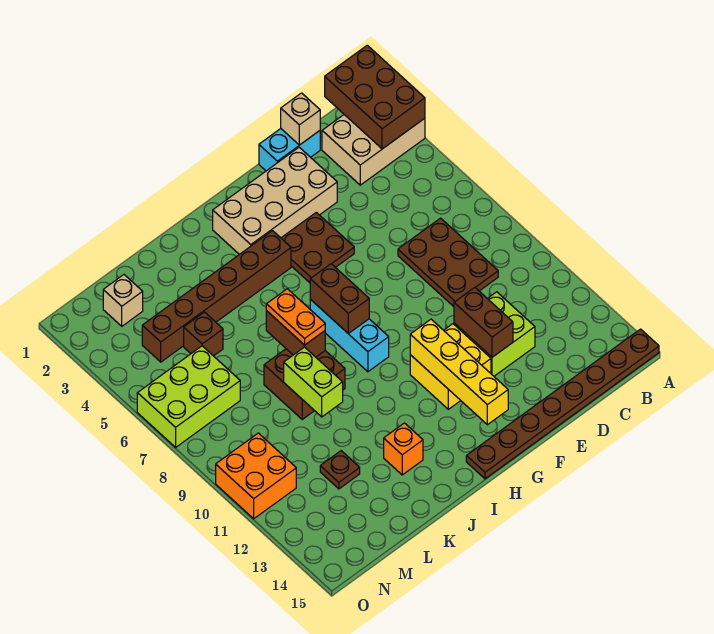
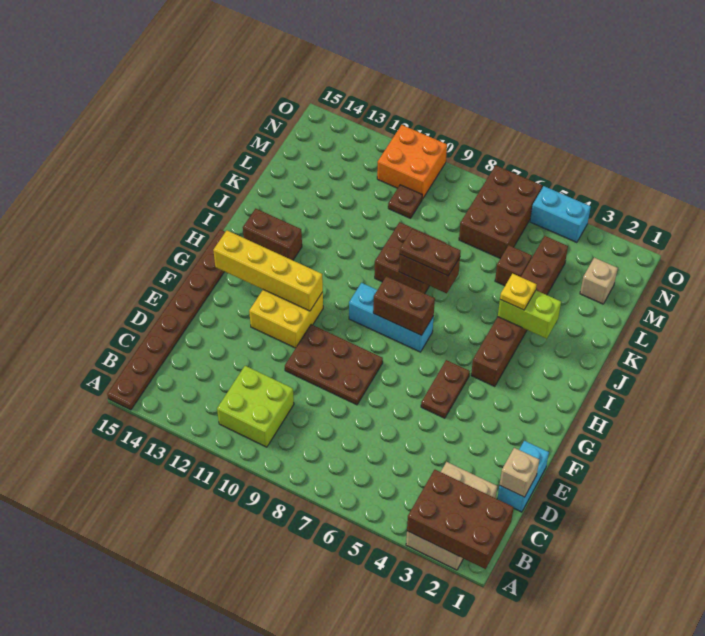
brown plate C7:D9 level 1 -> brown plate E8:F10 level 1
lime brick D11:E12 level 1 -> lime brick B10:C11 level 1
tan brick E2:H3 level 1 -> none
brown brick E11:E12 level 2 -> brown brick I13:I14 level 1
brown plate F4:G5 level 1 -> brown plate F5:G5 level 1
none -> yellow plate J4 level 3
orange plate J7:J8 level 3 -> brown plate J7:J8 level 3
orange brick J13 level 1 -> none
lime brick K9:K10 level 2 -> lime brick J3:J4 level 2
brown plate L12 level 1 -> brown plate M10 level 1
lime brick M6:O7 level 1 -> brown brick M6:O7 level 1
none -> cyan brick O4:O5 level 1

